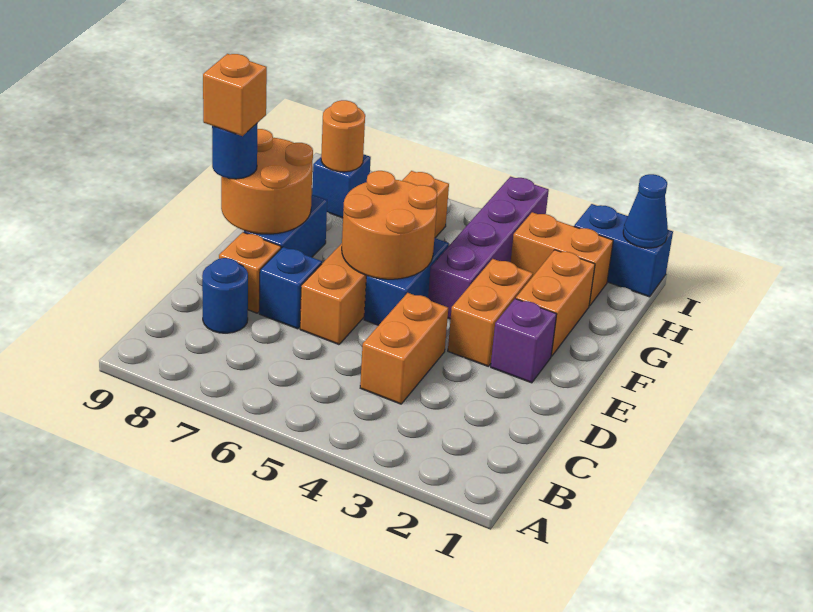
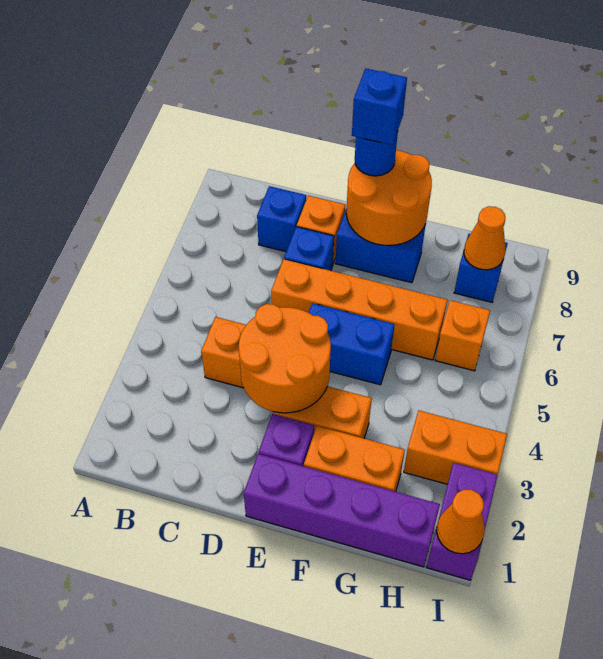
blue round brick C8 level 1 -> blue brick C8 level 1
orange round brick E5:F6 level 2 -> orange round brick D3:E4 level 2
orange brick E9 level 4 -> blue brick E9 level 4
purple brick F4:I4 level 1 -> purple brick E1:H1 level 1
orange brick H2:H3 level 1 -> orange brick H3:I3 level 1
orange round brick H8 level 2 -> orange cone H8 level 2
blue brick I1:I2 level 1 -> purple brick I1:I2 level 1
blue cone I1 level 2 -> orange cone I1 level 2

